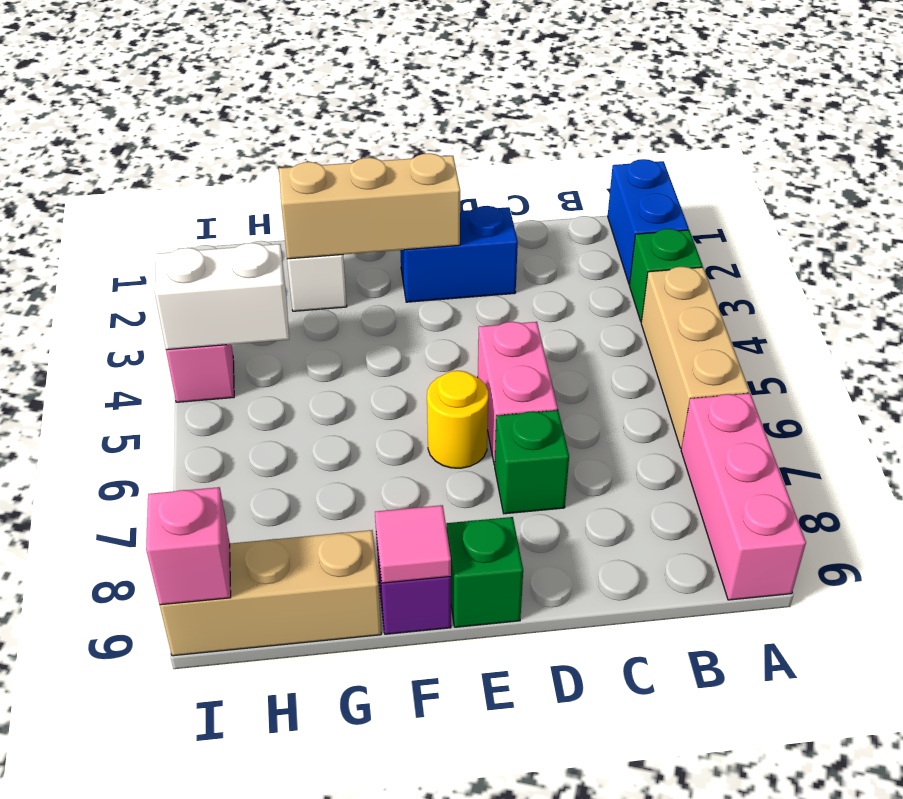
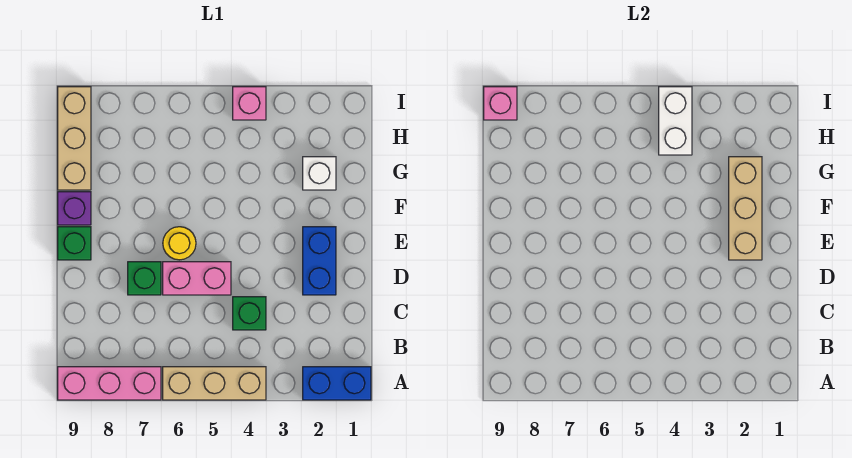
green brick A3 level 1 -> green brick C4 level 1
pink tile F9 level 2 -> none

